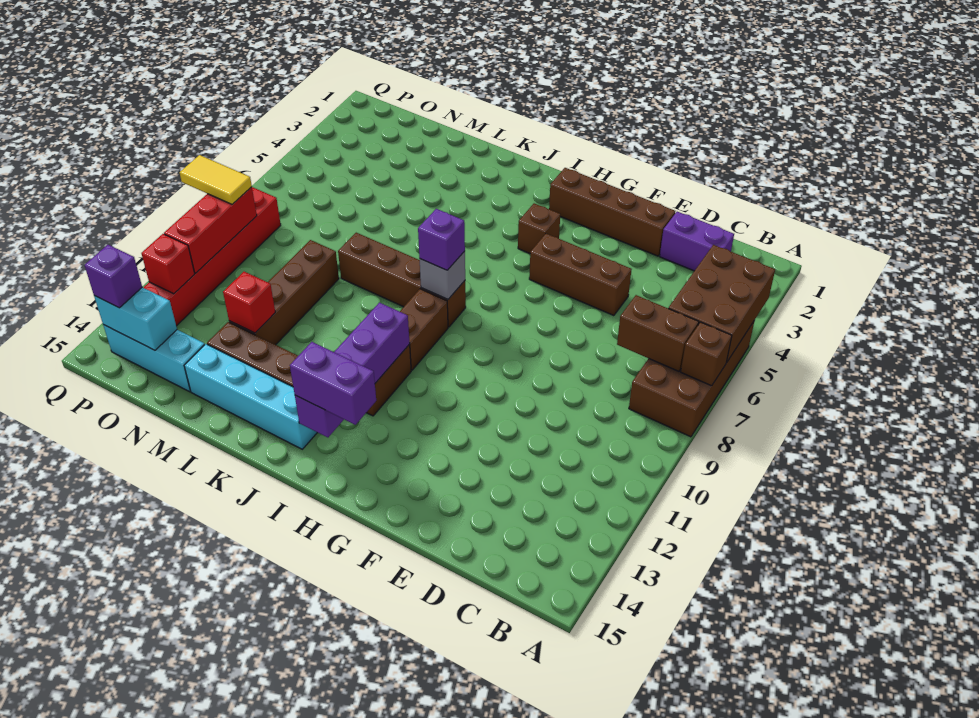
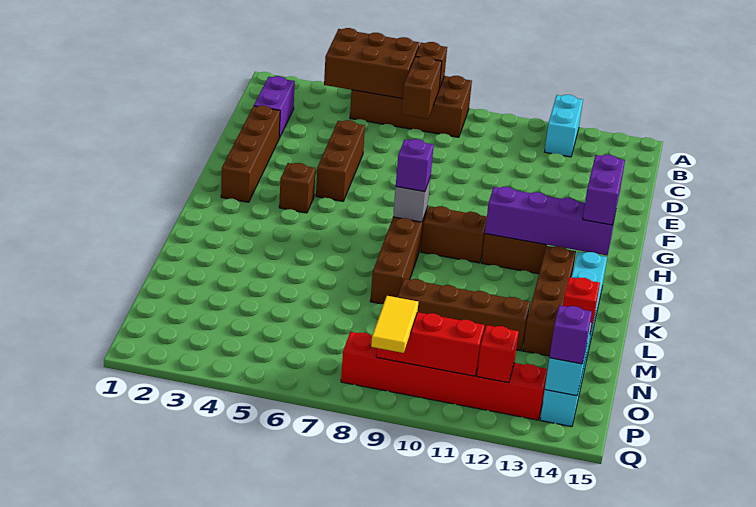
none -> cyan brick A12:B12 level 1
red brick M12 level 2 -> red brick M14 level 2

